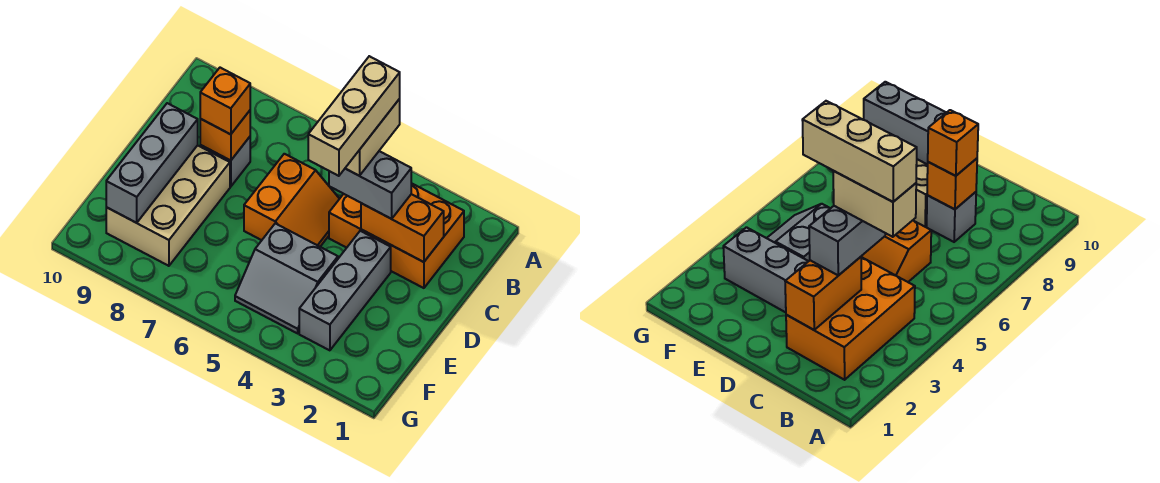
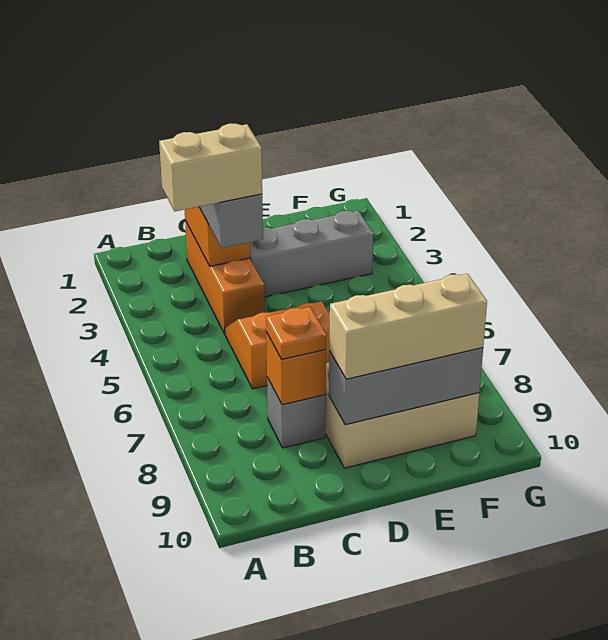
orange brick B2:C4 level 1 -> orange brick C2:C4 level 1
tan brick B4:D4 level 5 -> tan brick D9:F9 level 3
orange brick C8 level 3 -> orange plate C8 level 3
grey slope E4:F5 level 1 top E -> none

